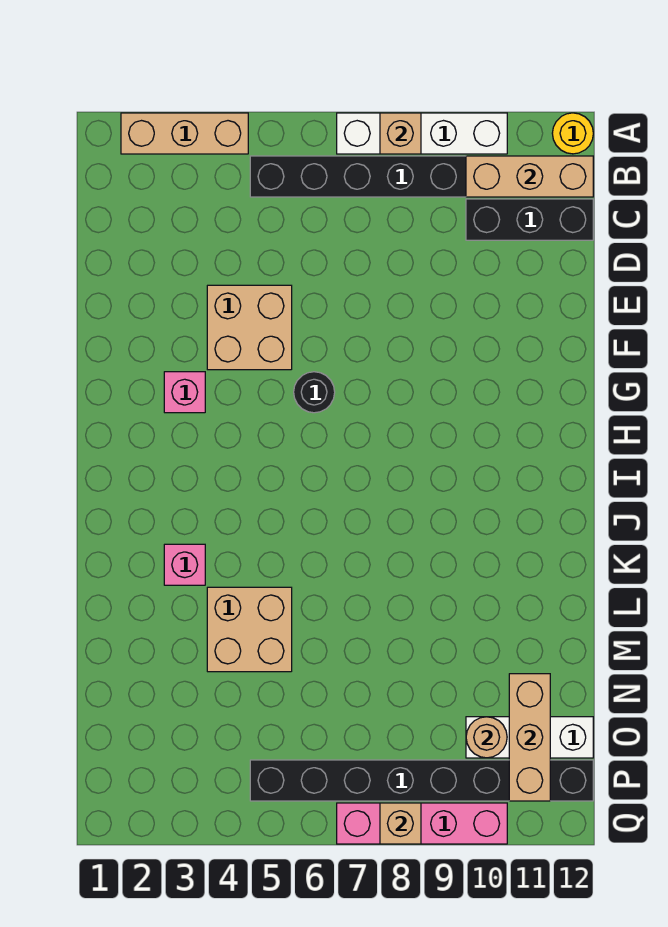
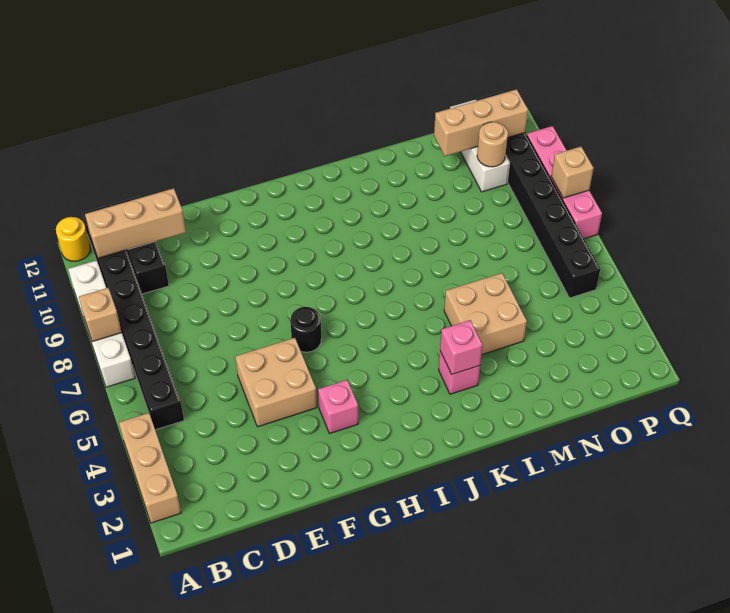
tan brick B10:B12 level 2 -> tan brick B11:D11 level 2
none -> pink brick K3 level 2

